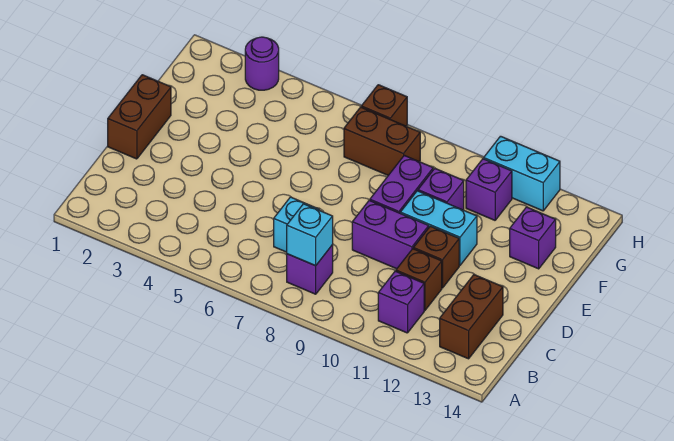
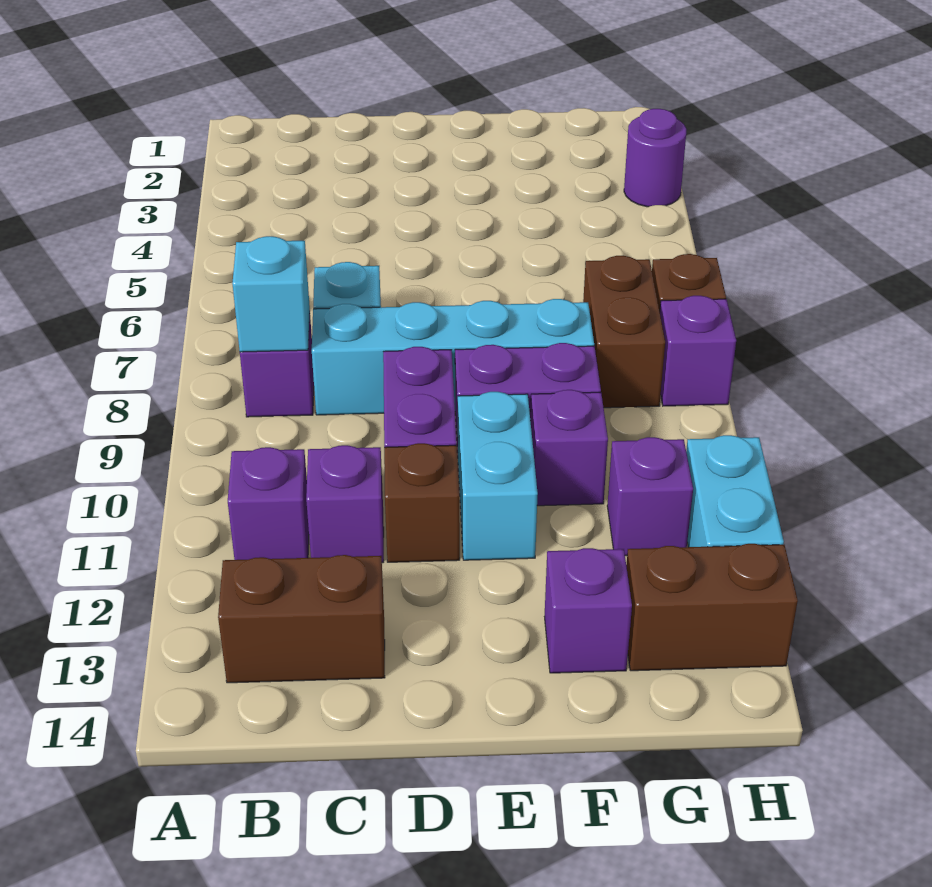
none -> cyan brick C8:F8 level 1
brown brick C11 level 1 -> purple brick C11 level 1
brown brick D1:E1 level 1 -> brown brick G13:H13 level 1
none -> purple brick H8 level 1

